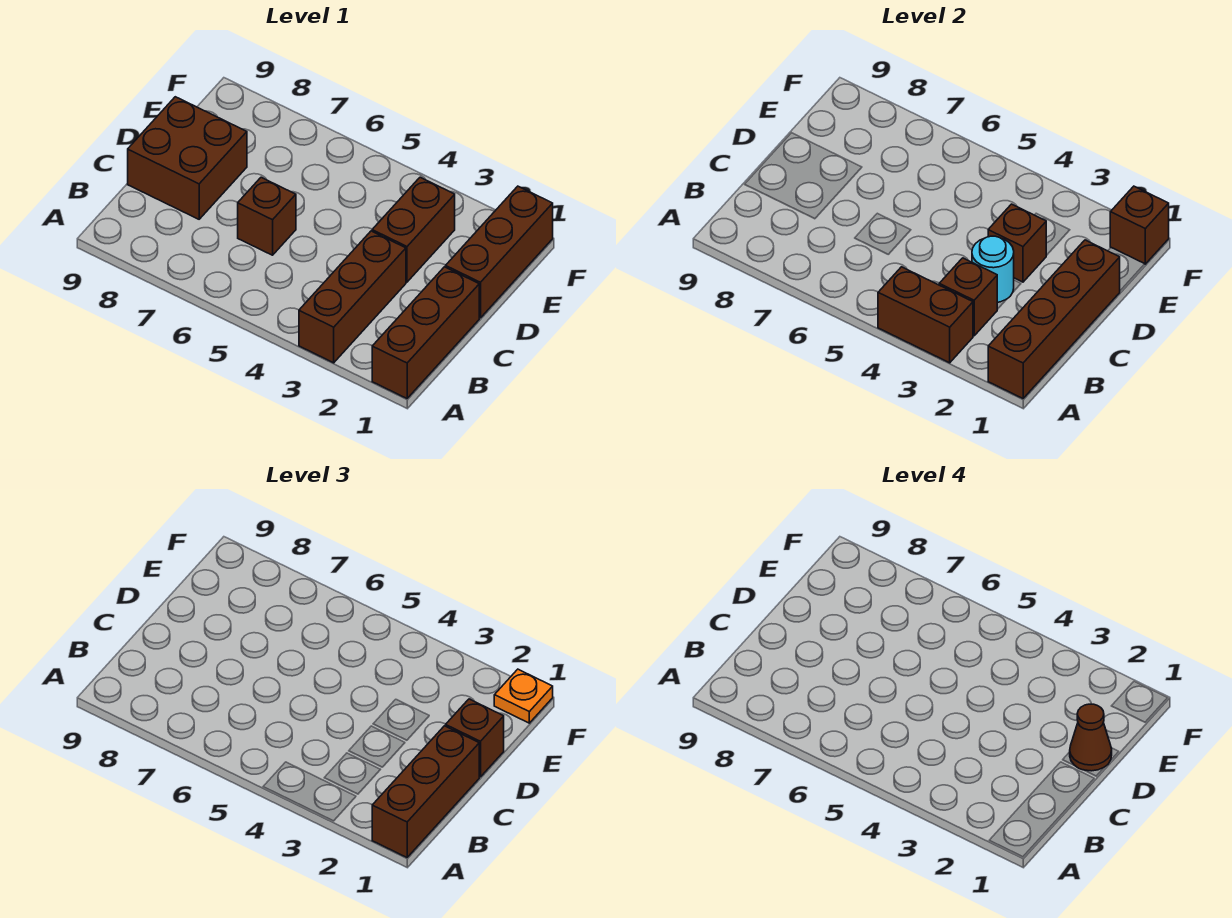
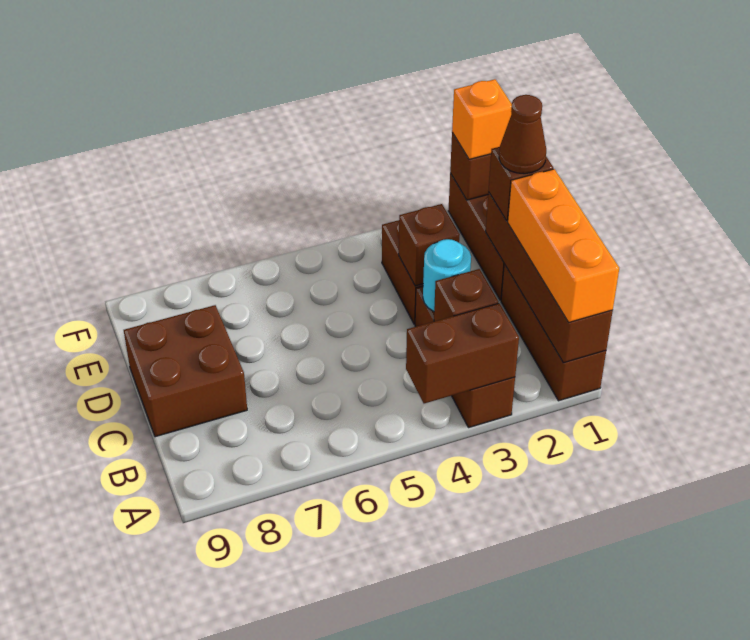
brown brick A1:C1 level 3 -> orange brick A1:C1 level 3
brown brick C6 level 1 -> none
orange plate F1 level 3 -> orange brick F1 level 3

